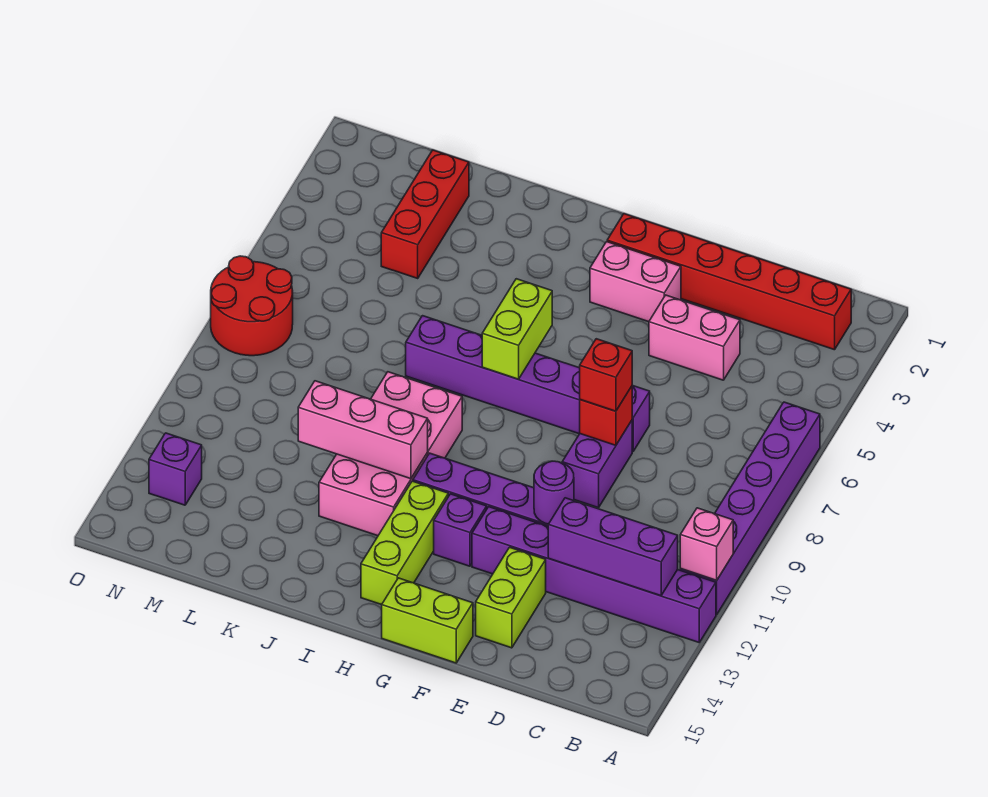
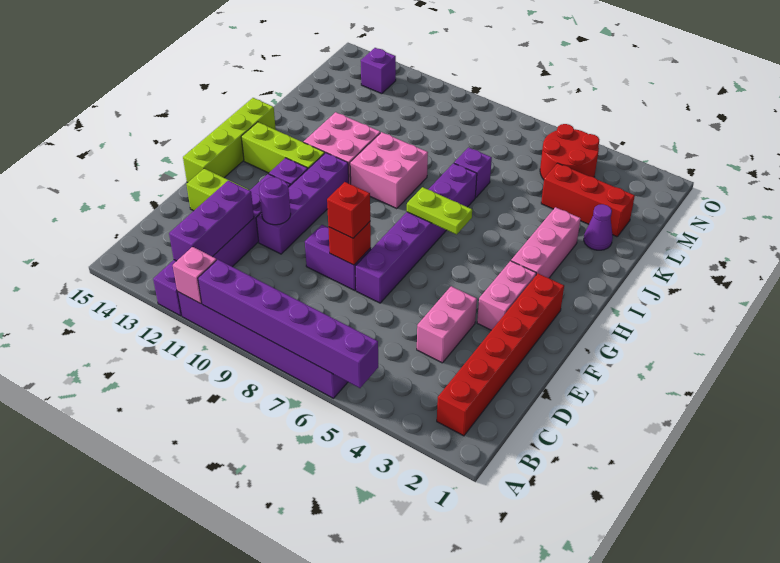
none -> purple brick A5:A10 level 2
lime brick F15:G15 level 1 -> lime brick F15:I15 level 1
lime brick H6:H7 level 2 -> lime plate H6:H7 level 2
pink brick I11:K11 level 2 -> pink brick H3:J3 level 1
none -> purple cone K2 level 1
none -> purple brick K7 level 1
red round brick N7:O8 level 1 -> red round brick M4:N5 level 1

